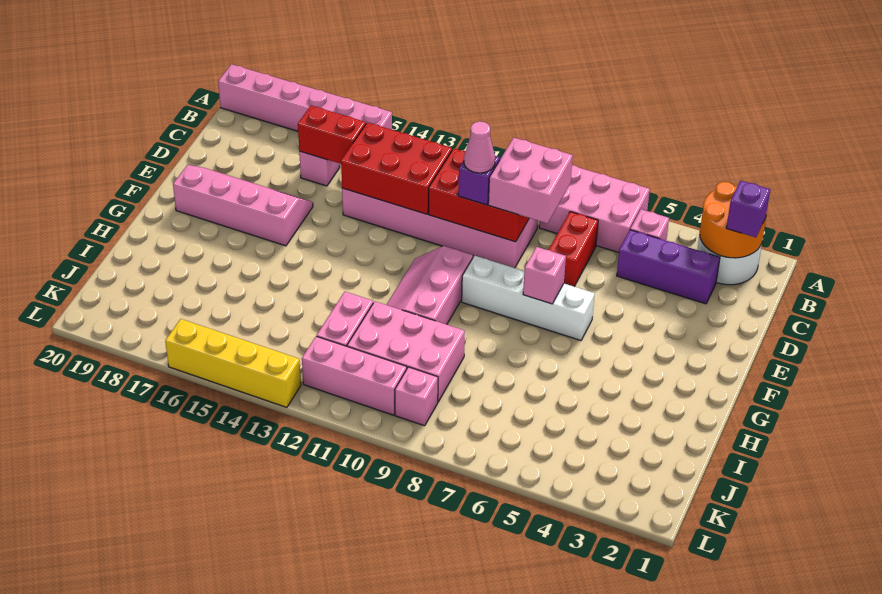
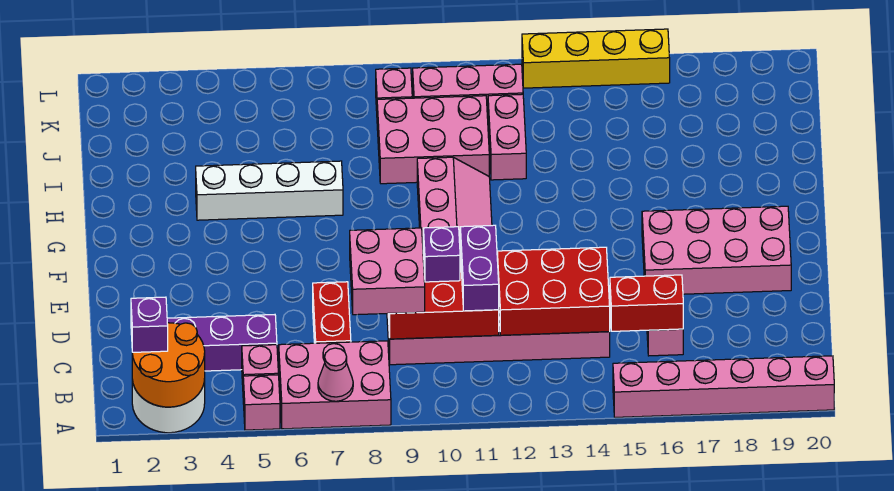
none -> purple brick C11:D11 level 3
pink cone D10 level 4 -> pink cone A7 level 2
pink slope E16:F19 level 1 top F -> pink brick E16:F19 level 1
white brick F6:F9 level 1 -> white brick H4:H7 level 1
pink brick F7 level 2 -> pink brick A5 level 1

